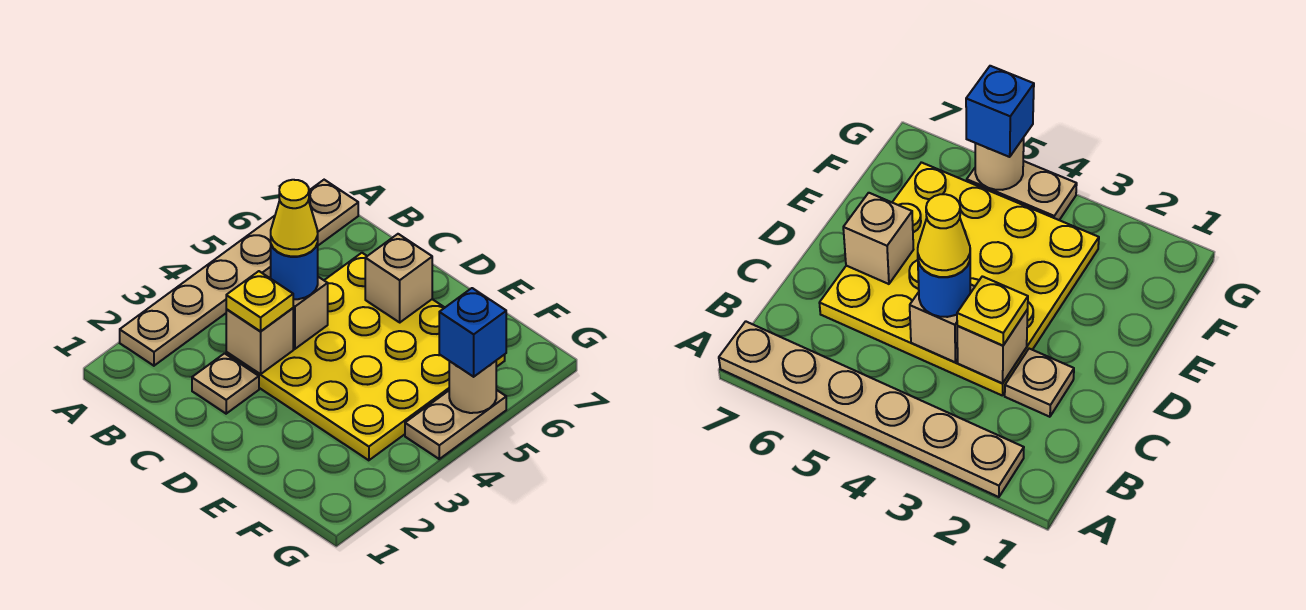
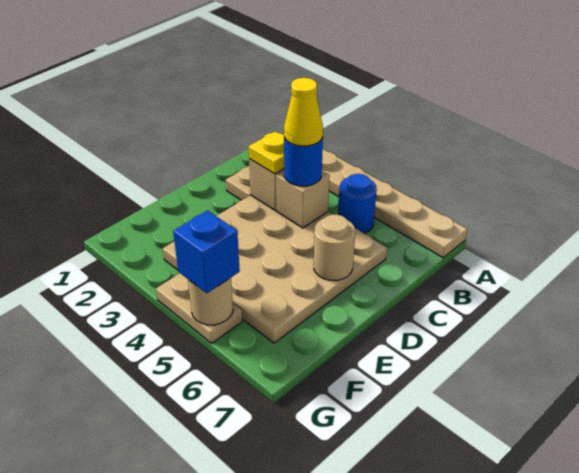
none -> blue round brick B5 level 1
yellow plate C3:F6 level 1 -> tan plate C3:F6 level 1
tan brick D6 level 2 -> tan round brick D6 level 2

